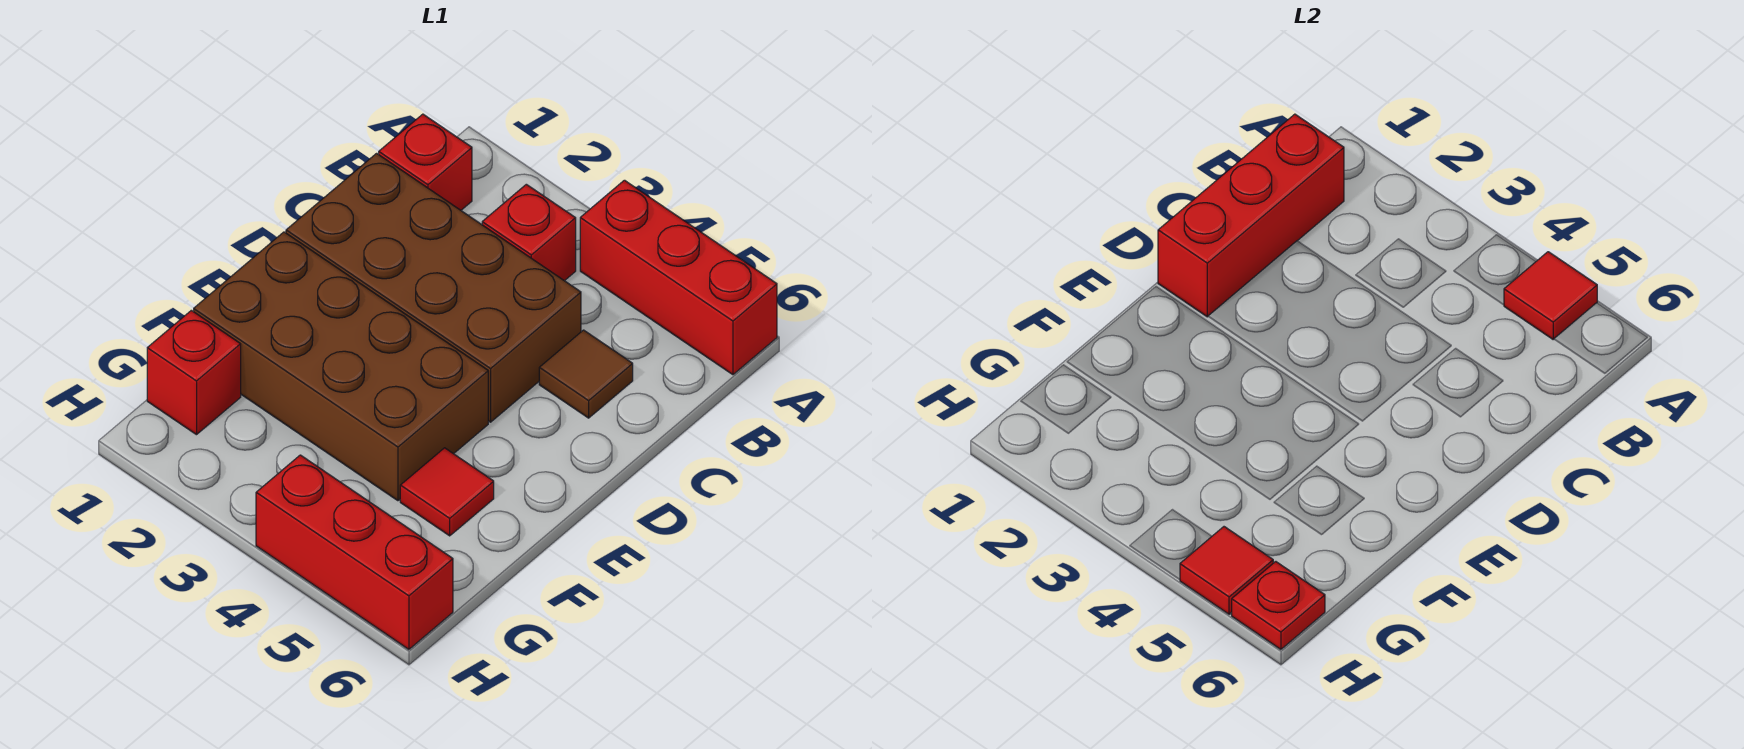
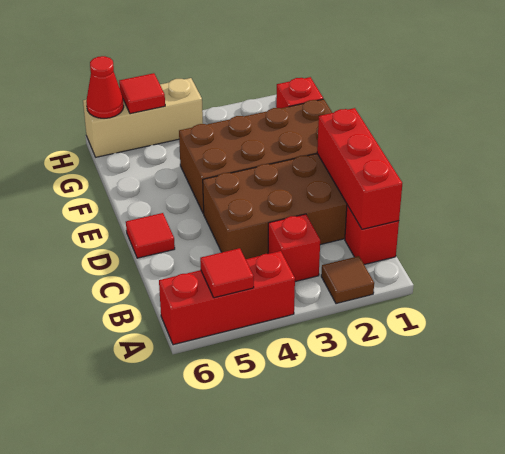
brown tile C5 level 1 -> brown tile A2 level 1
red tile F5 level 1 -> red tile D6 level 1
red brick H4:H6 level 1 -> tan brick H4:H6 level 1
red plate H6 level 2 -> red cone H6 level 2

